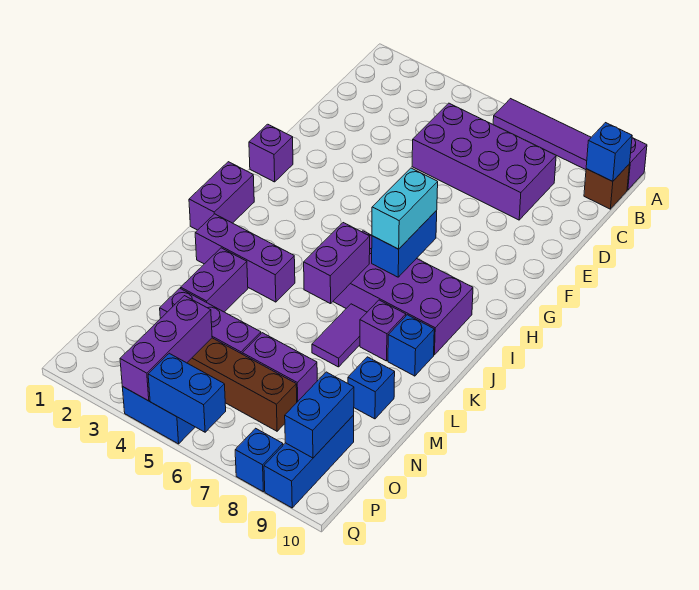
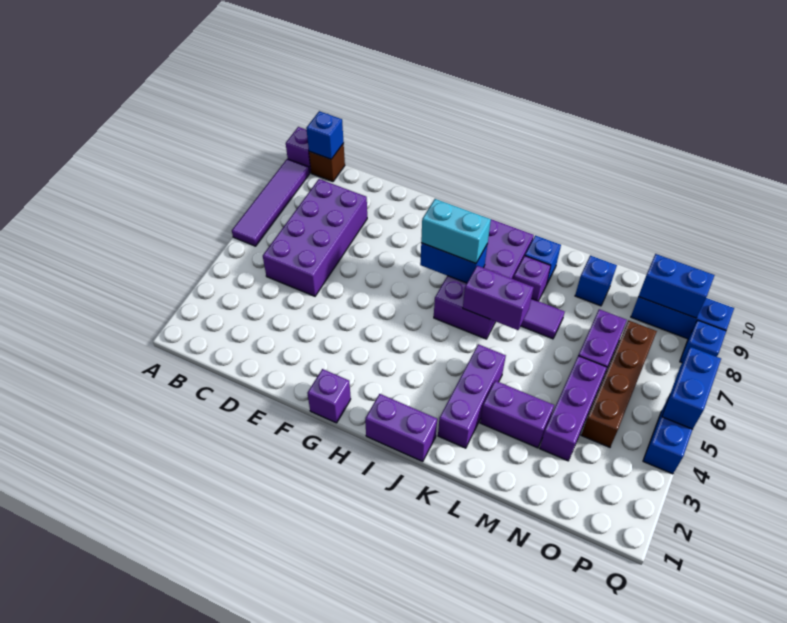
purple brick O4:Q4 level 2 -> none

